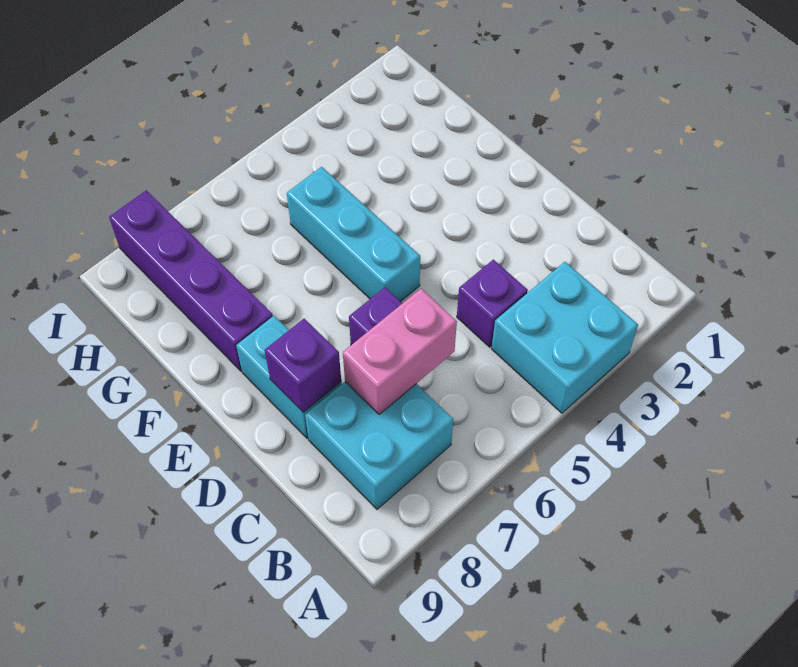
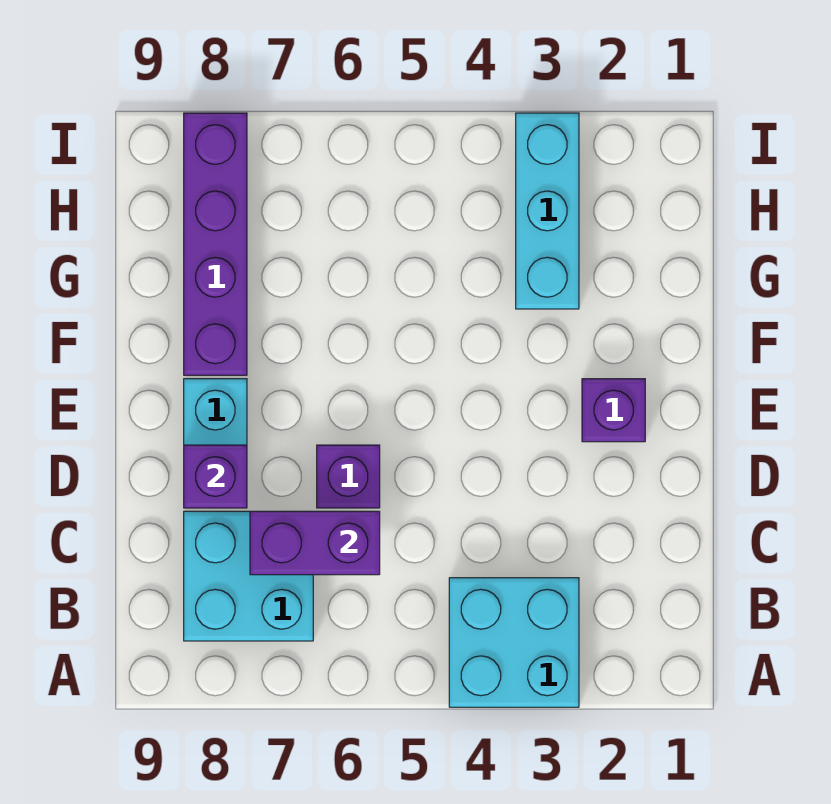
purple brick C4 level 1 -> purple brick E2 level 1
pink brick C6:C7 level 2 -> purple brick C6:C7 level 2
cyan brick E5:G5 level 1 -> cyan brick G3:I3 level 1

